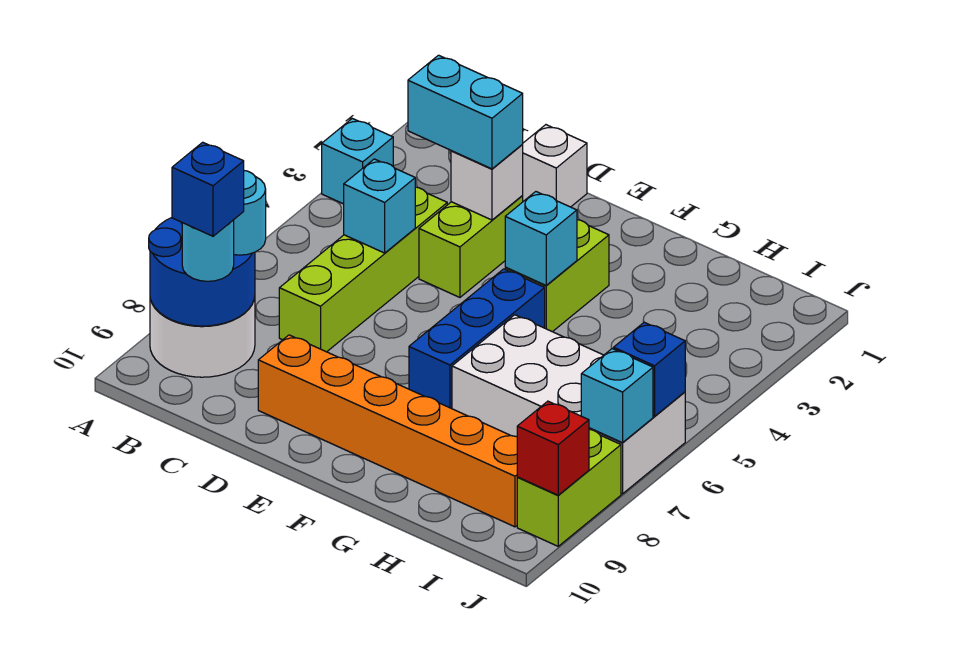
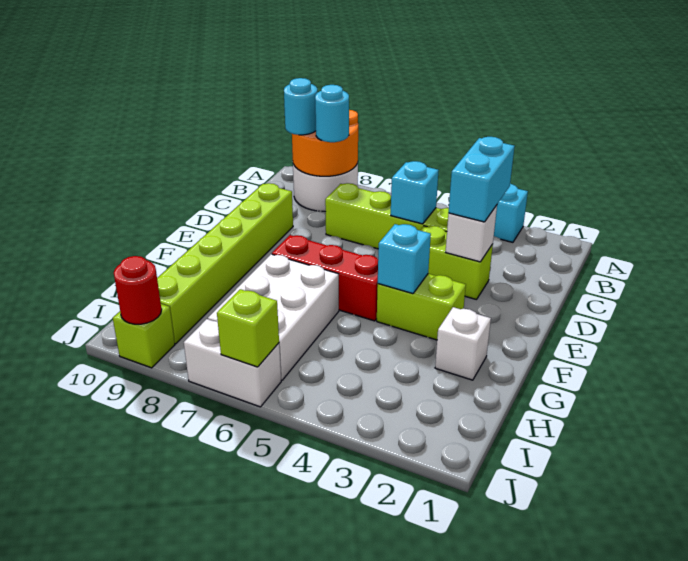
blue round brick A8:B9 level 2 -> orange round brick A8:B9 level 2
blue brick B9 level 4 -> none
white brick D1 level 1 -> white brick G2 level 1
orange brick D9:I9 level 1 -> lime brick D9:I9 level 1
blue brick F5:F7 level 1 -> red brick F5:F7 level 1
blue brick J6 level 2 -> lime brick J6 level 2
cyan brick J7 level 2 -> none
lime brick J8:J9 level 1 -> lime brick J9 level 1
red brick J9 level 2 -> red round brick J9 level 2

